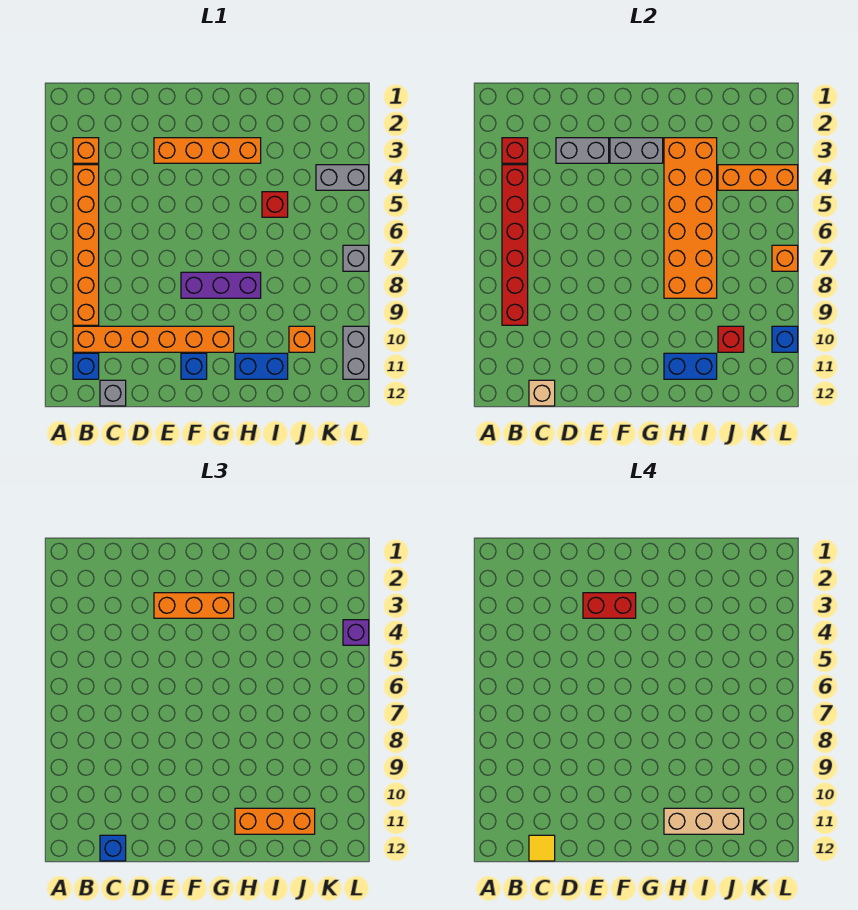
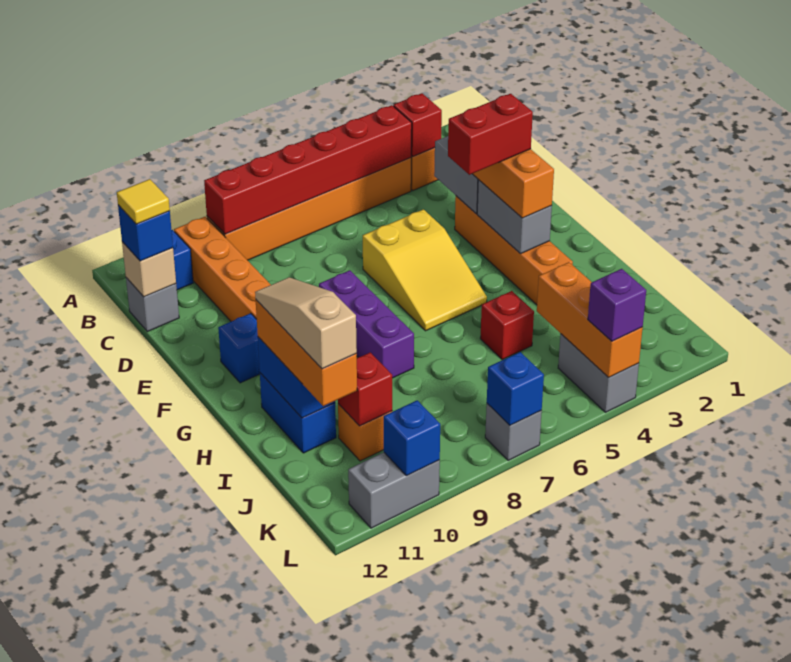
red brick E3:F3 level 4 -> red brick F3:F4 level 4
none -> yellow slope E5:G6 level 1 top E
orange brick H3:I8 level 2 -> none
tan brick H11:J11 level 4 -> tan slope H11:J11 level 4 top J
orange brick L7 level 2 -> blue brick L7 level 2

